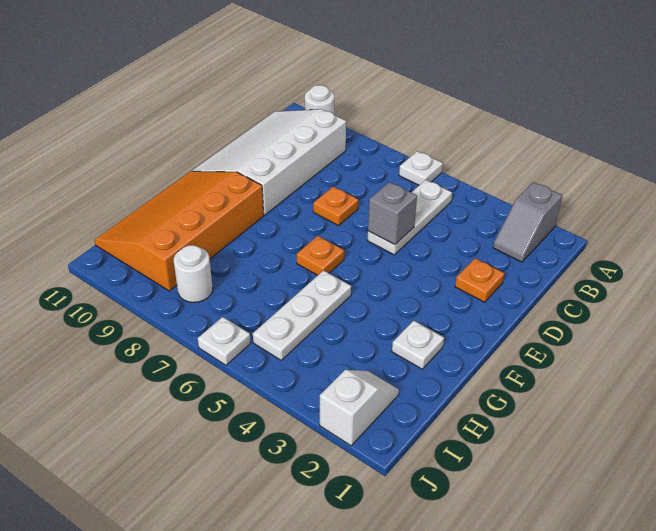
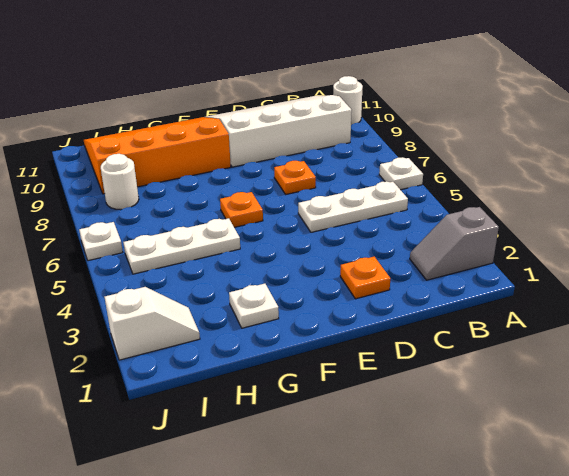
grey brick D5 level 2 -> none

